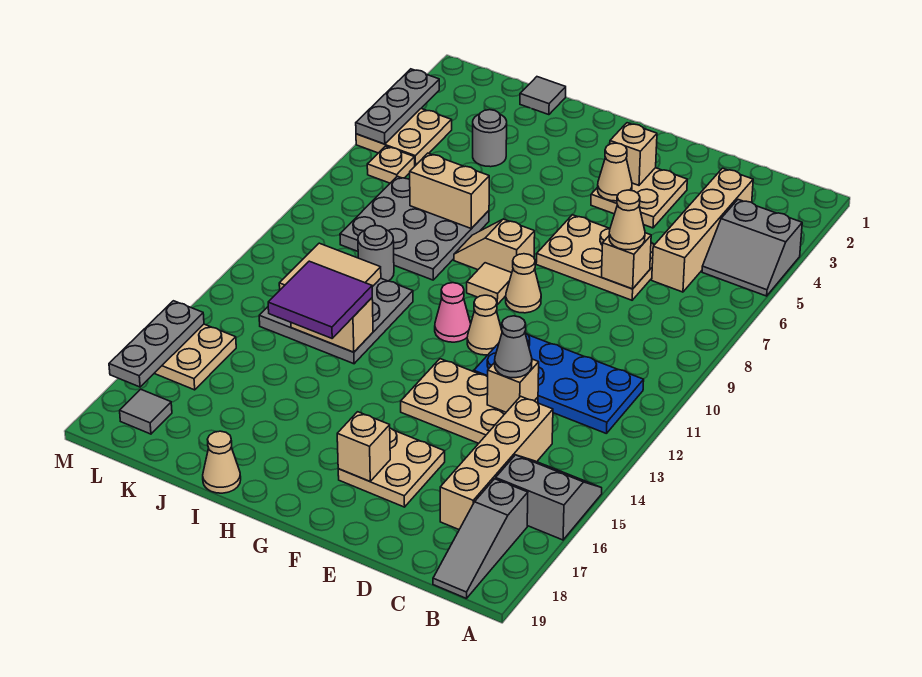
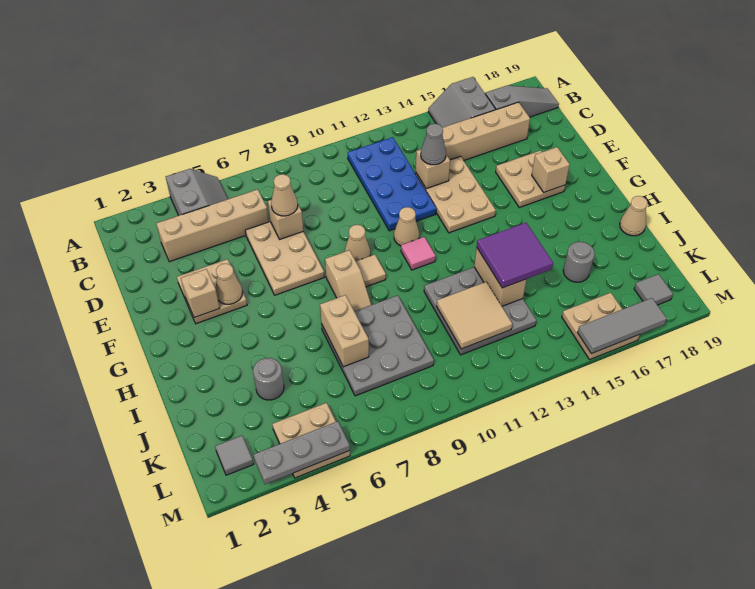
pink cone G11 level 1 -> pink tile G11 level 1
grey tile J1 level 1 -> grey tile L2 level 1
grey round brick J10 level 1 -> grey round brick J16 level 1
tan plate L6 level 1 -> none
grey plate M15:M17 level 2 -> grey tile M15:M17 level 2

